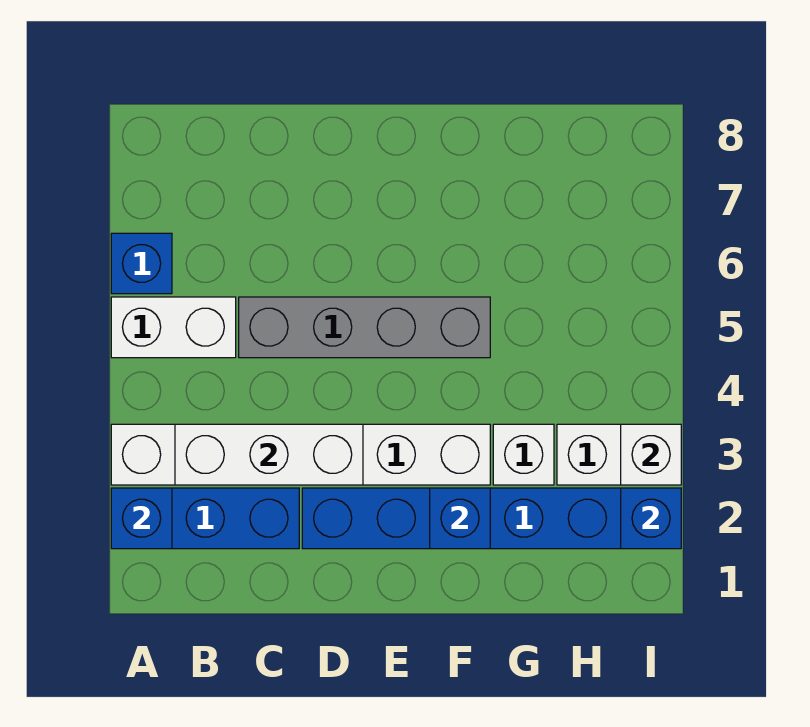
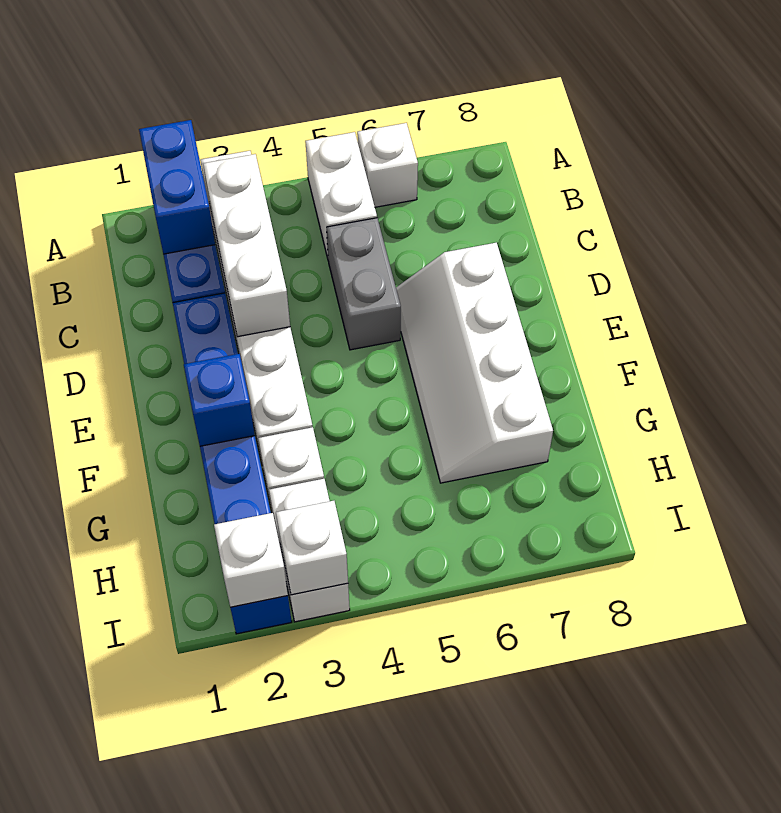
blue brick A2 level 2 -> blue brick A2:B2 level 2
blue brick A6 level 1 -> white brick A6 level 1
grey brick C5:F5 level 1 -> grey brick C5:D5 level 1
none -> white slope D6:G7 level 1 top 7
blue brick I2 level 2 -> white brick I2 level 2

